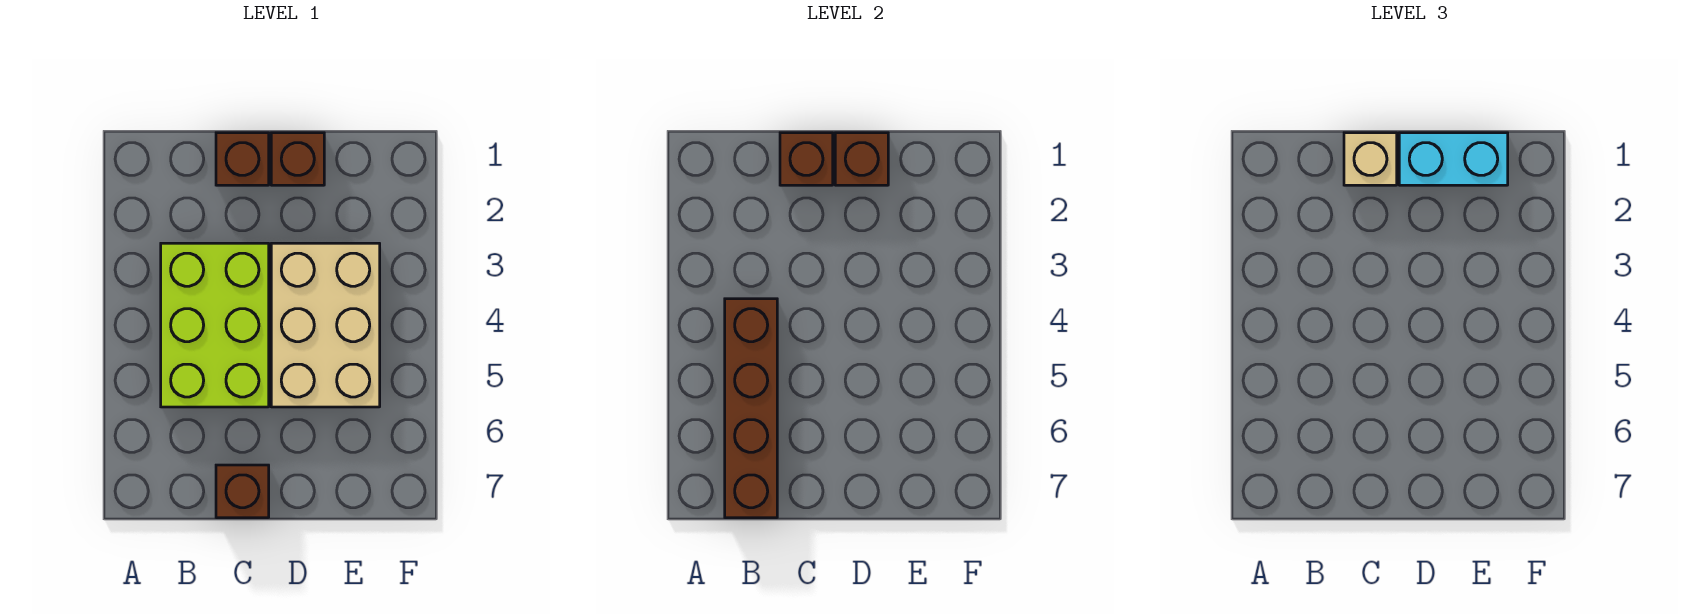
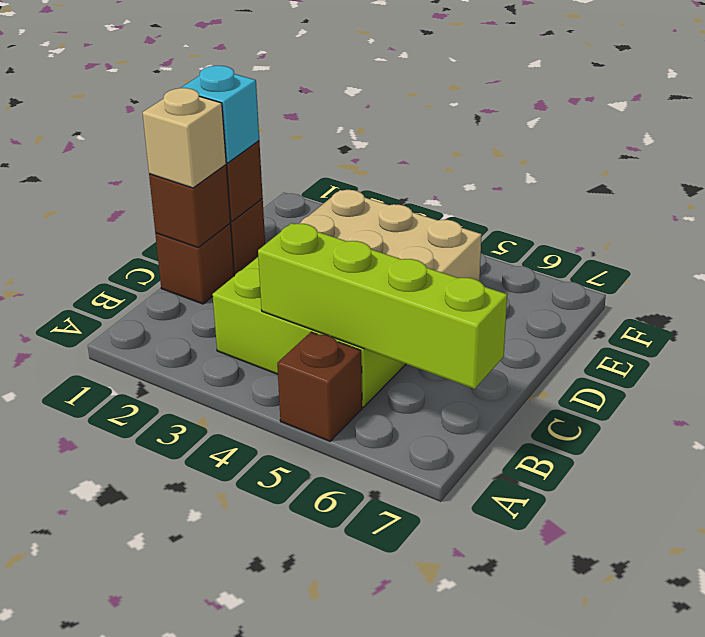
brown brick B4:B7 level 2 -> lime brick B4:B7 level 2
brown brick C7 level 1 -> brown brick A5 level 1
cyan brick D1:E1 level 3 -> cyan brick D1 level 3

